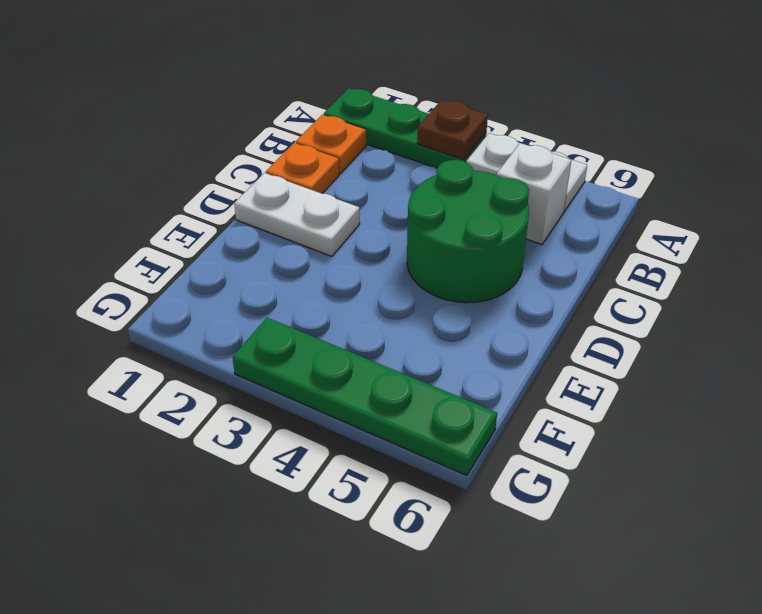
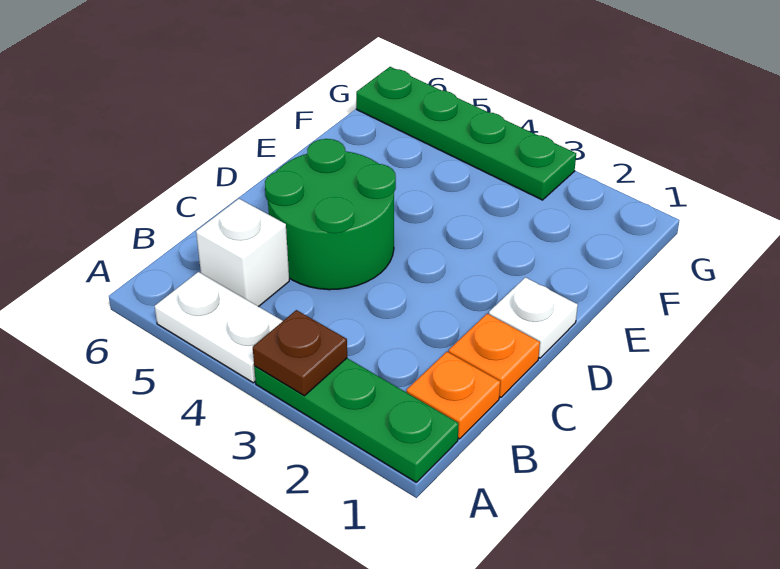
white plate D1:D2 level 1 -> white plate D1 level 1

